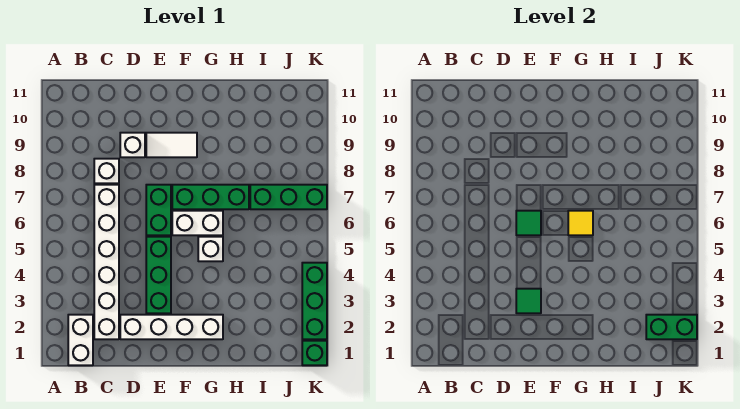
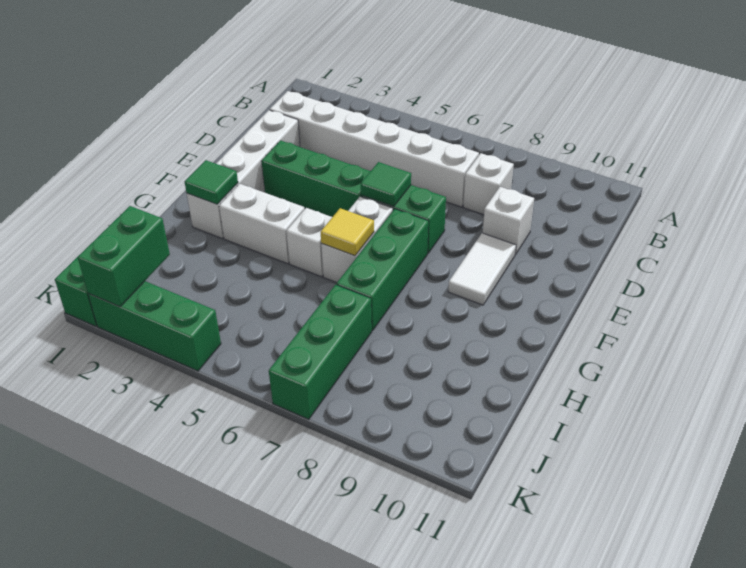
white brick B1:B2 level 1 -> white brick G3:G4 level 1
green tile E3 level 2 -> green tile G2 level 2

